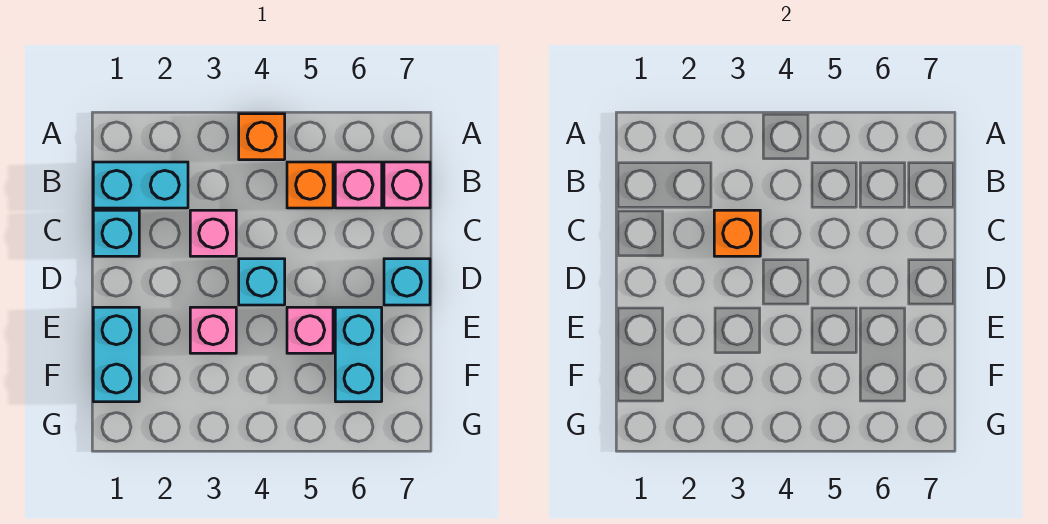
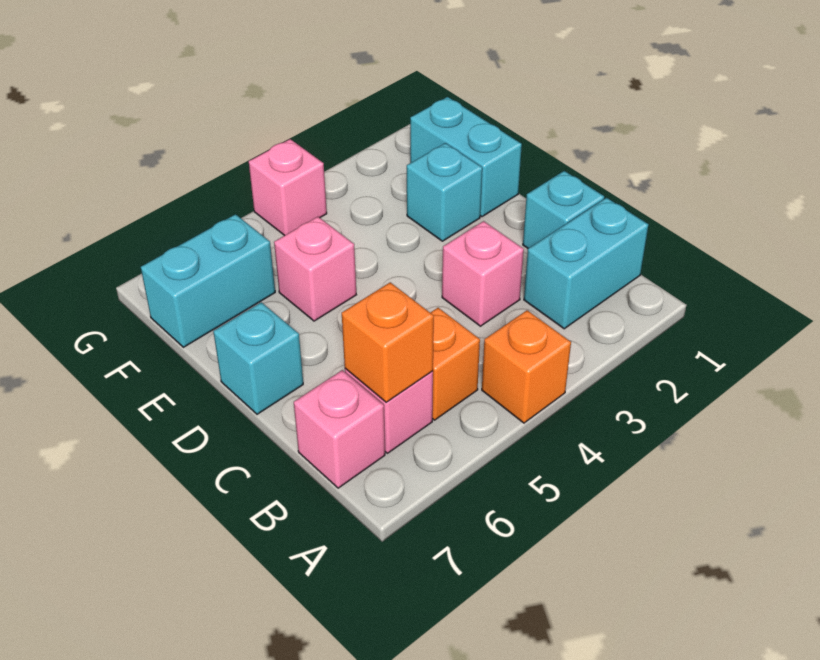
orange brick C3 level 2 -> orange brick B6 level 2
cyan brick D4 level 1 -> cyan brick E2 level 1
pink brick E3 level 1 -> pink brick G4 level 1
cyan brick E6:F6 level 1 -> cyan brick F6:F7 level 1

